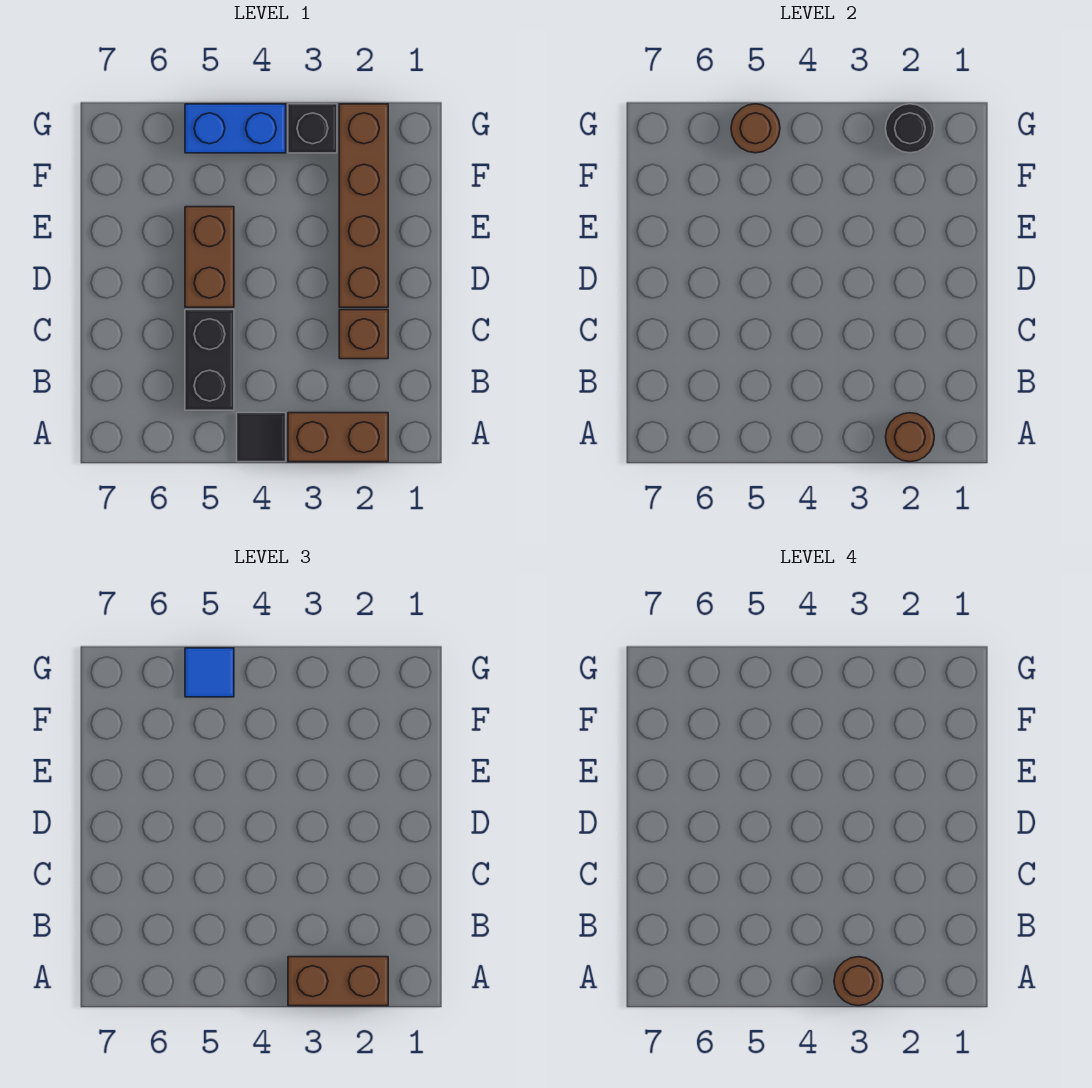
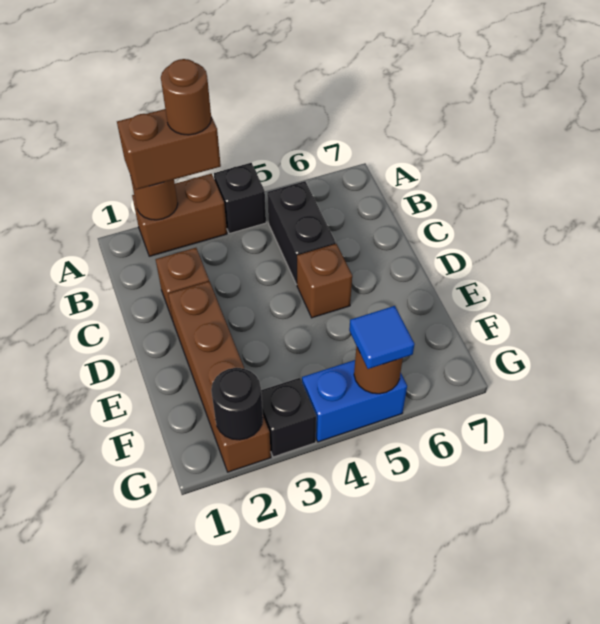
black tile A4 level 1 -> black brick A4 level 1
brown brick D5:E5 level 1 -> brown brick D5 level 1

